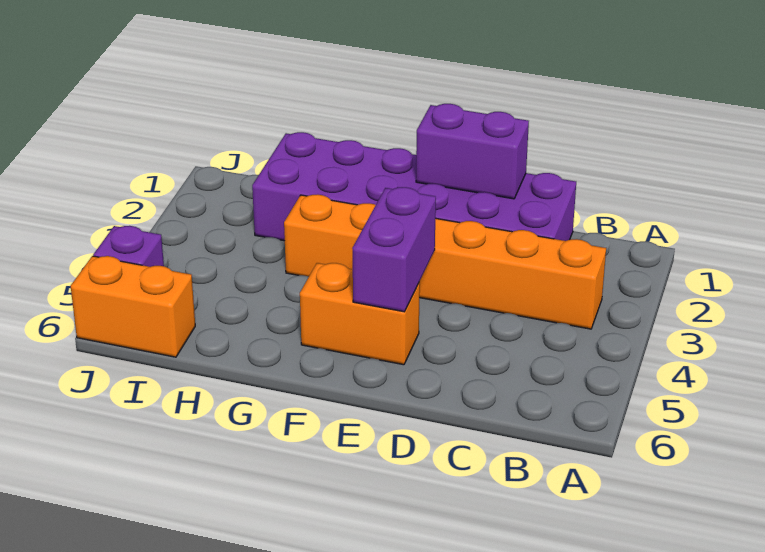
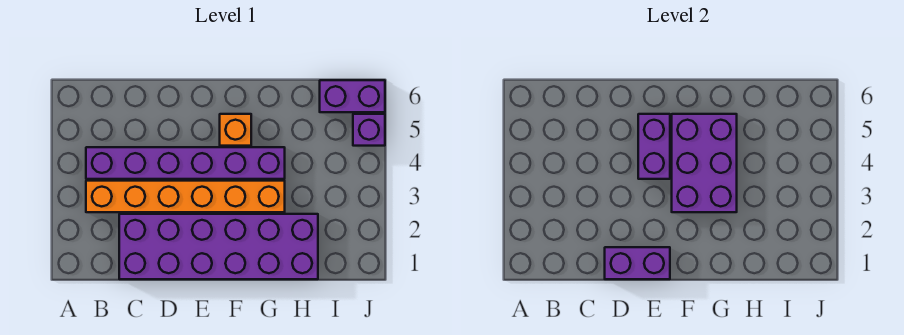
none -> purple brick B4:G4 level 1
orange brick E5:F5 level 1 -> orange brick F5 level 1
none -> purple brick F3:G5 level 2
orange brick I6:J6 level 1 -> purple brick I6:J6 level 1

